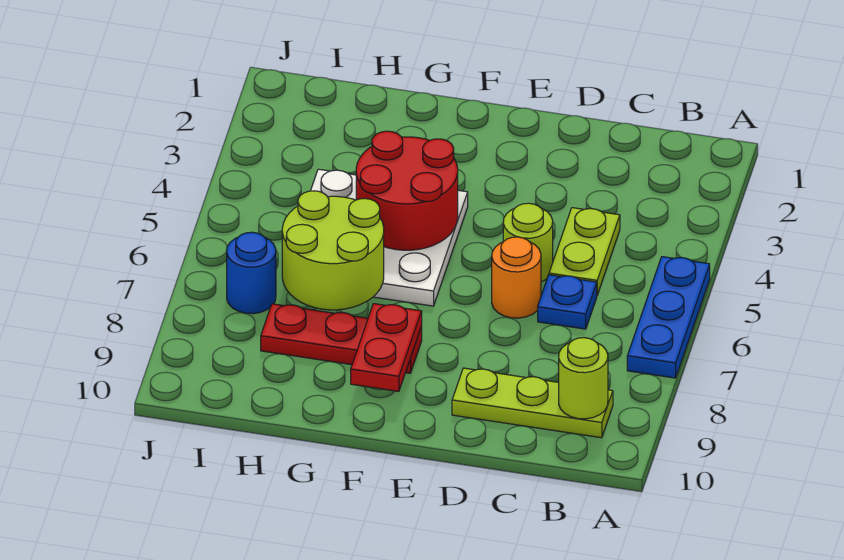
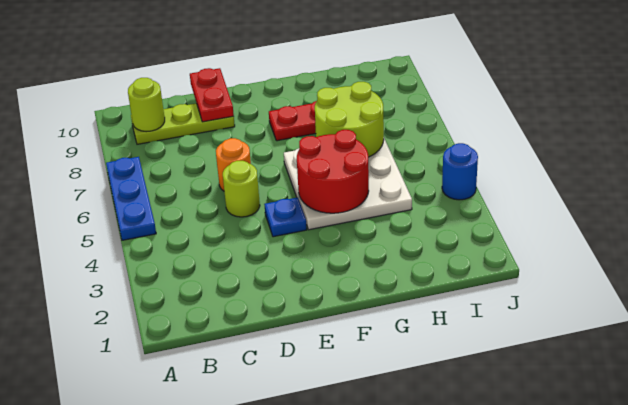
lime plate C4:C5 level 1 -> none
blue plate C6 level 1 -> blue plate E4 level 1
red plate F8:F9 level 2 -> red plate D9:D10 level 2
blue round brick I7 level 1 -> blue round brick J4 level 1

